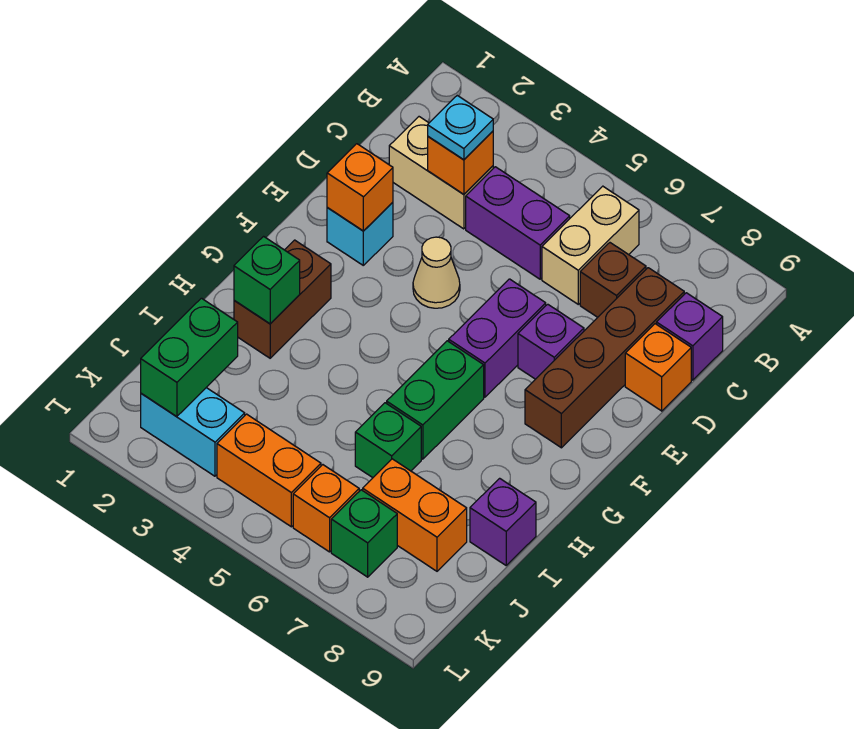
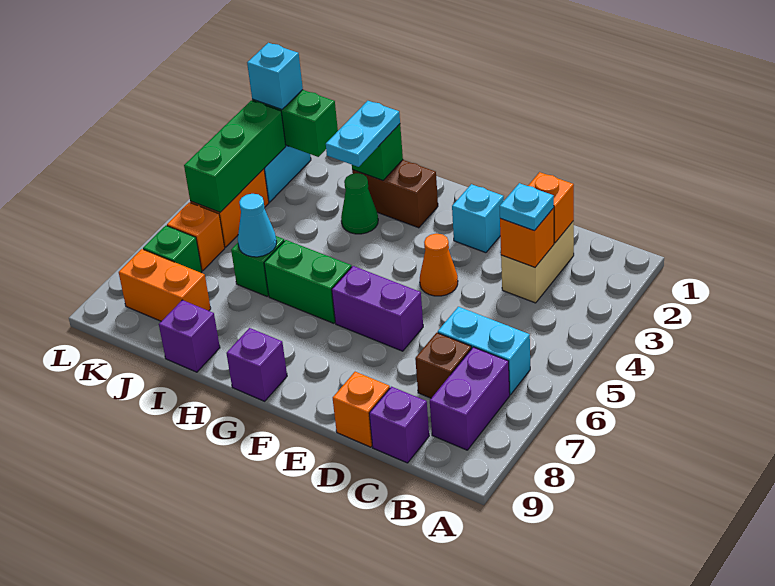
tan brick B6:C6 level 1 -> cyan brick B6:C6 level 1
purple brick C4:C5 level 1 -> purple brick B7:B8 level 1
brown brick C8:F8 level 1 -> none
orange brick E2 level 2 -> orange brick C2 level 2
tan cone E4 level 1 -> orange cone E4 level 1
purple brick E7 level 1 -> purple brick G9 level 1
none -> cyan plate H2:H3 level 3
none -> green cone H3 level 1
none -> cyan cone I6 level 2
orange brick J7:J8 level 1 -> orange brick J8:K8 level 1
none -> cyan brick K2 level 3
none -> green brick K3:K5 level 2

